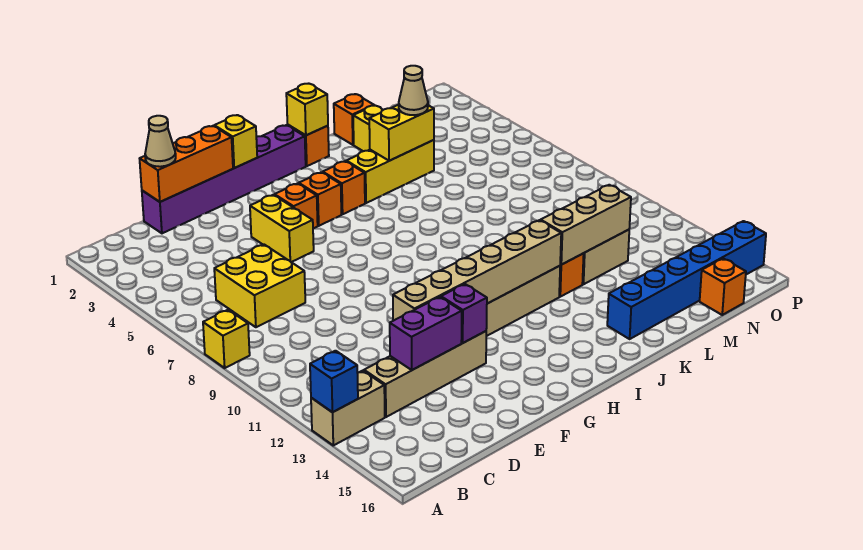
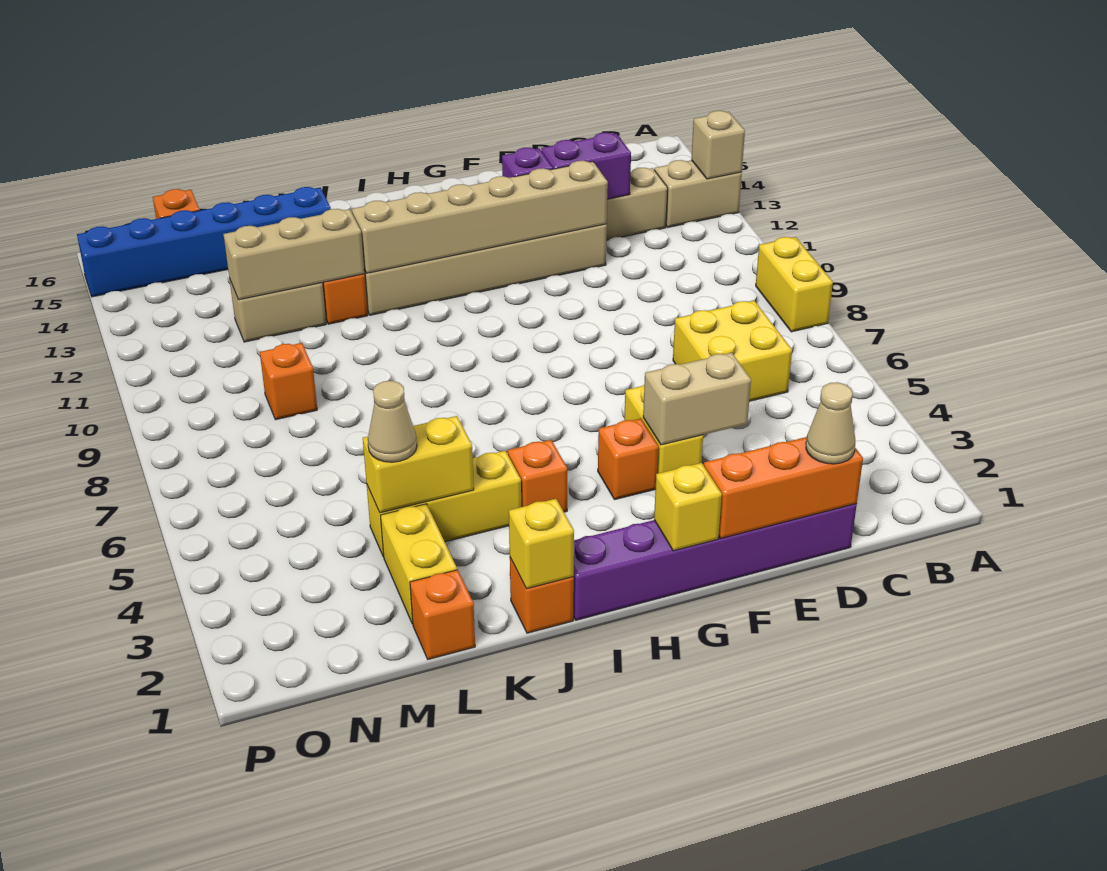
yellow brick A8 level 1 -> yellow brick A8:A9 level 1
blue brick A13 level 2 -> tan brick A13 level 2
none -> tan brick E4:F4 level 2
orange brick H4 level 1 -> orange brick M9 level 1

